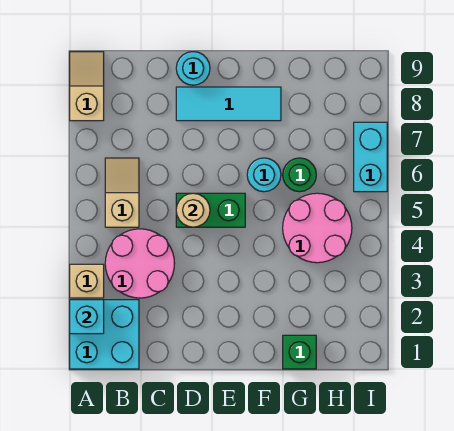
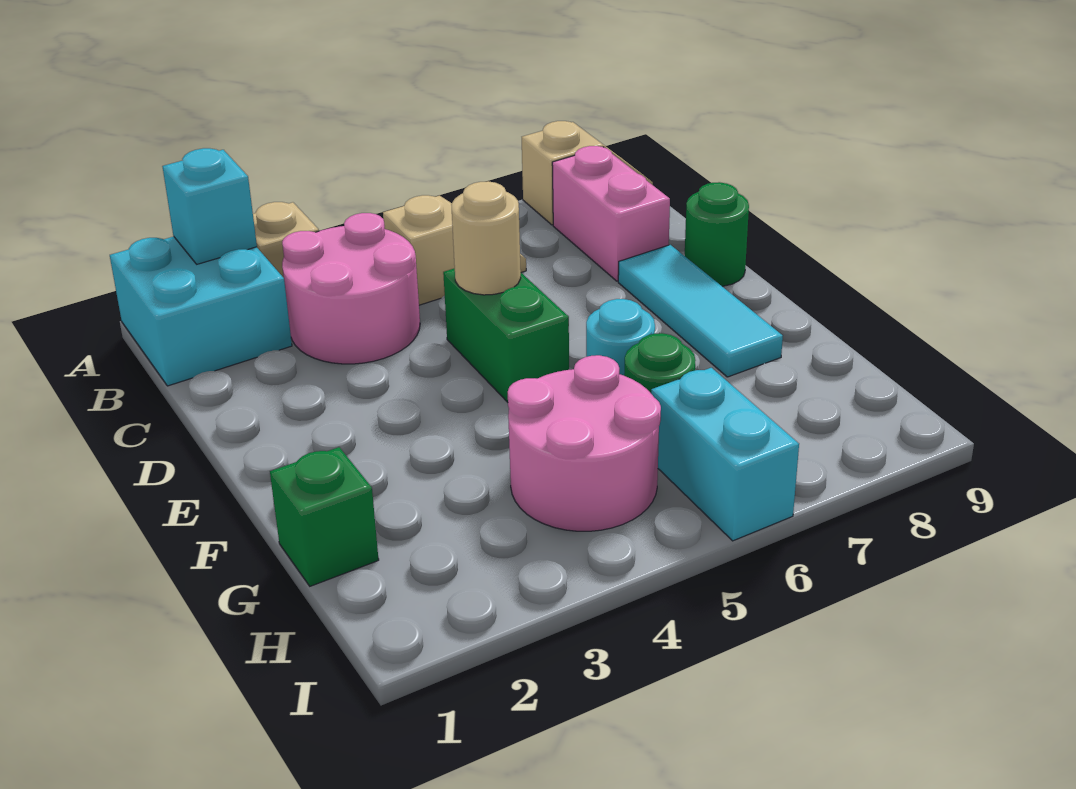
none -> pink brick B8:C8 level 1
cyan round brick D9 level 1 -> green round brick D9 level 1
cyan brick I6:I7 level 1 -> cyan brick H6:I6 level 1

